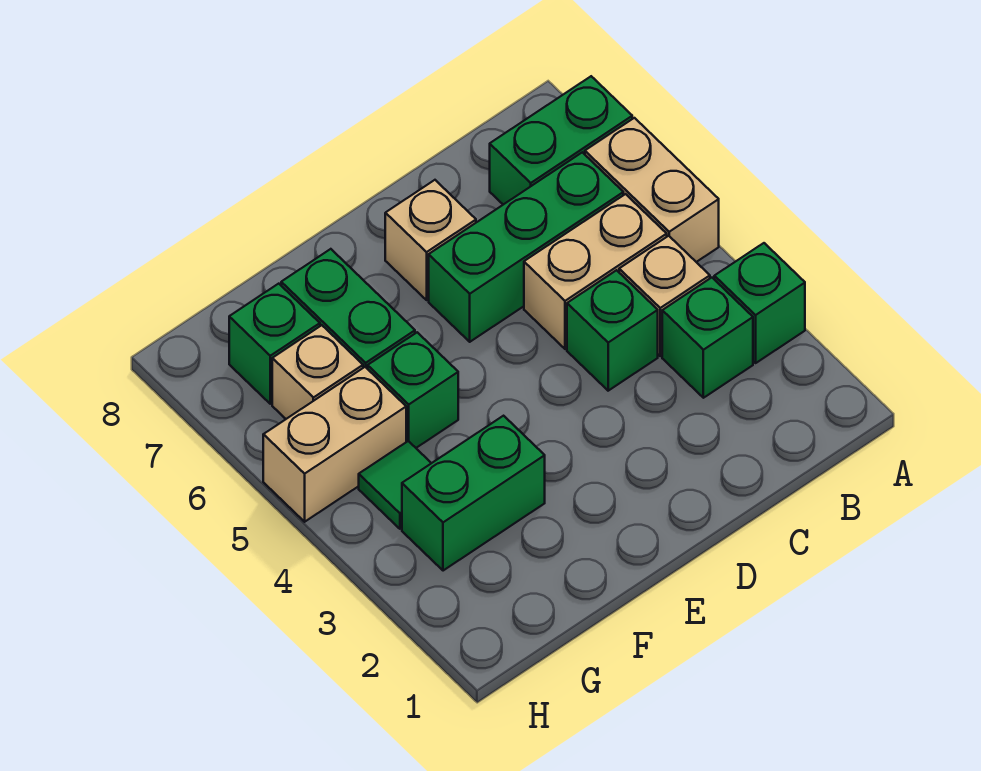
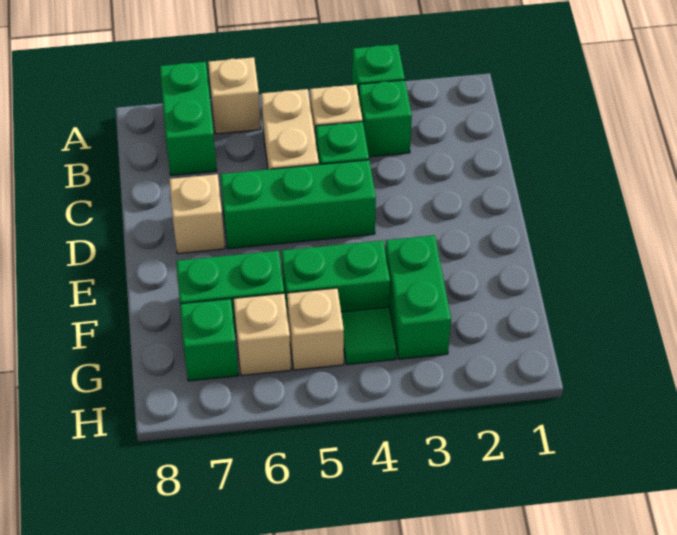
tan brick A5:A6 level 1 -> tan brick A6 level 1
green brick B6:D6 level 1 -> green brick D4:D6 level 1
green brick F5 level 1 -> green brick F4:F5 level 1
tan brick G5:H5 level 1 -> tan brick G5 level 1

